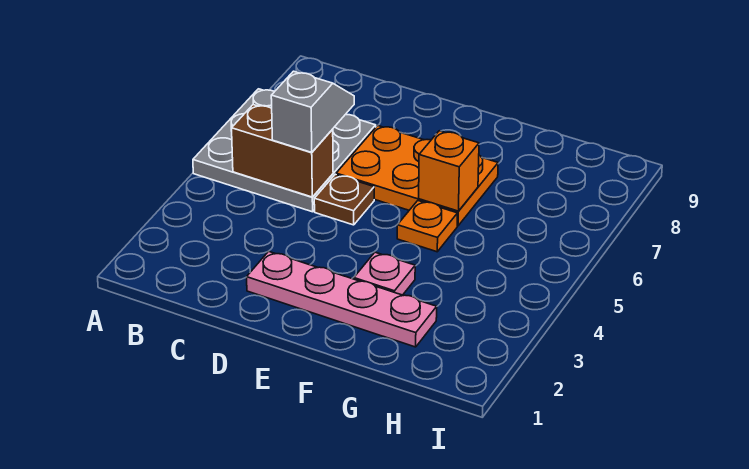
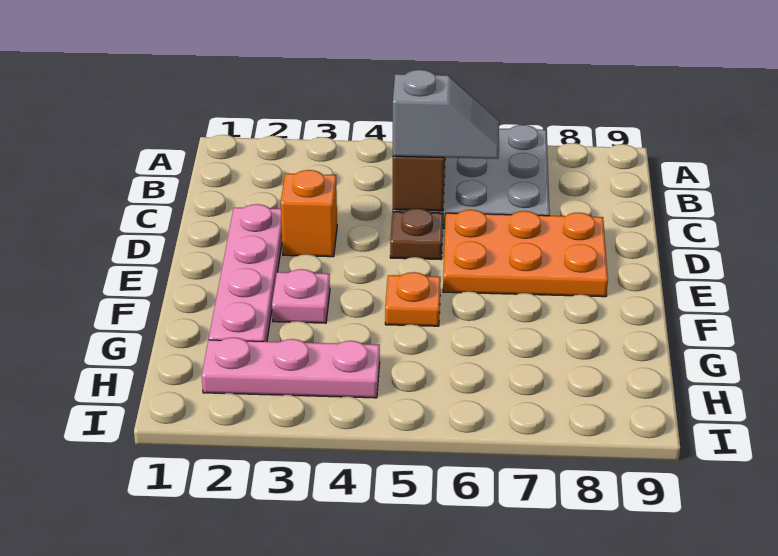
orange plate D6:F7 level 1 -> orange plate D6:E8 level 1
orange brick F6 level 2 -> orange brick D3 level 1
none -> pink plate H2:H4 level 1

